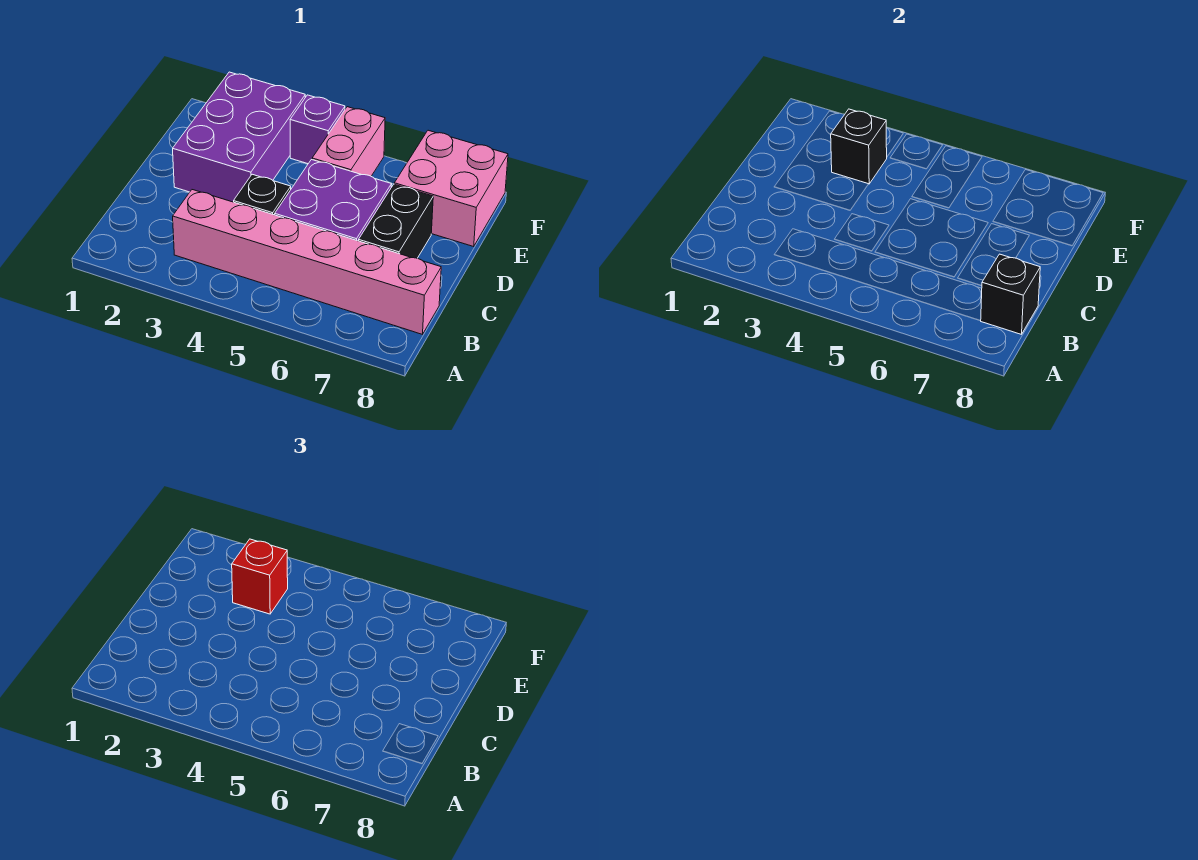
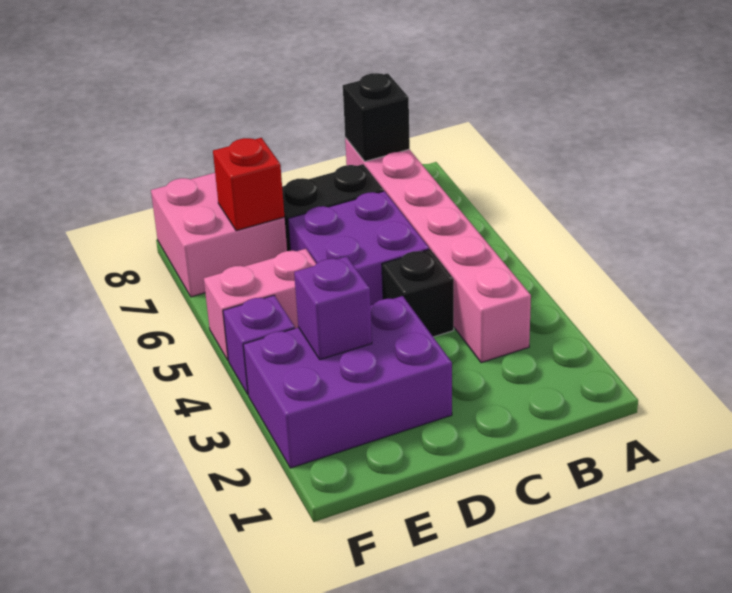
black brick E3 level 2 -> purple brick E3 level 2
red brick E3 level 3 -> red brick E7 level 2

